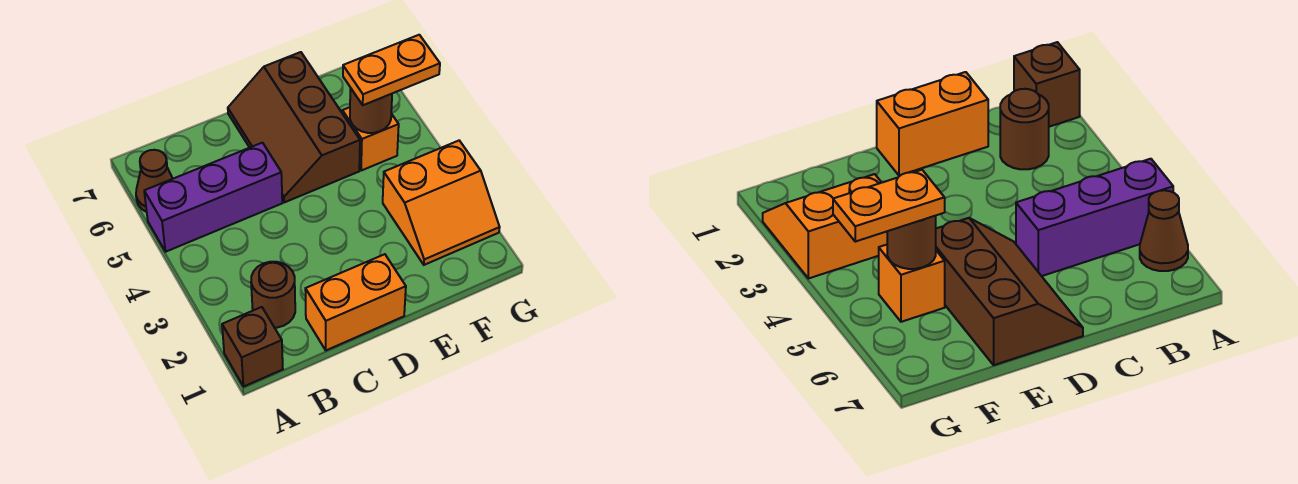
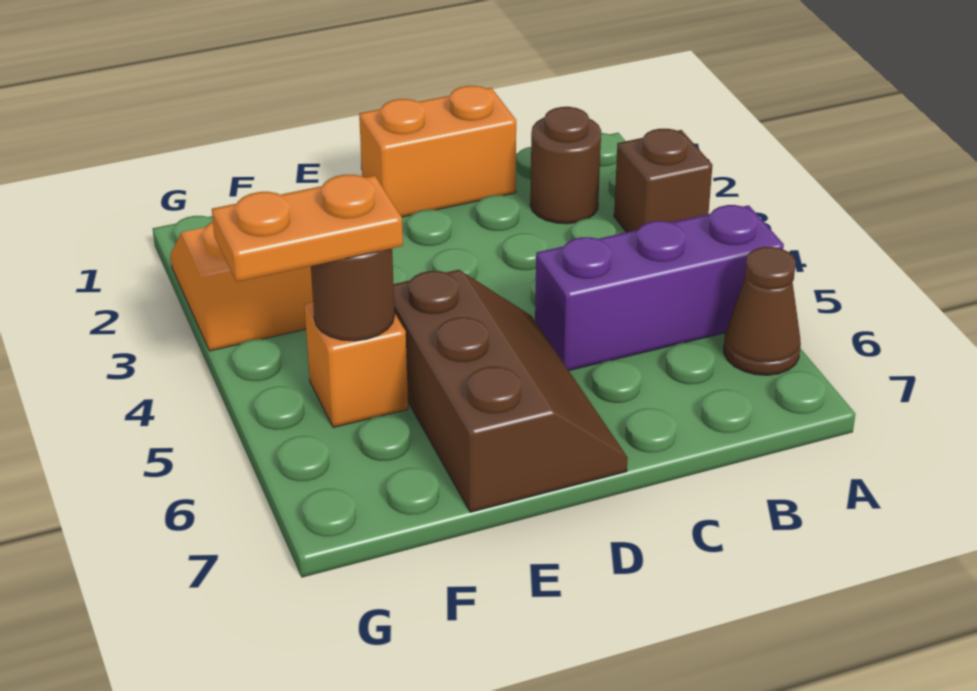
brown brick A1 level 1 -> brown brick A3 level 1

